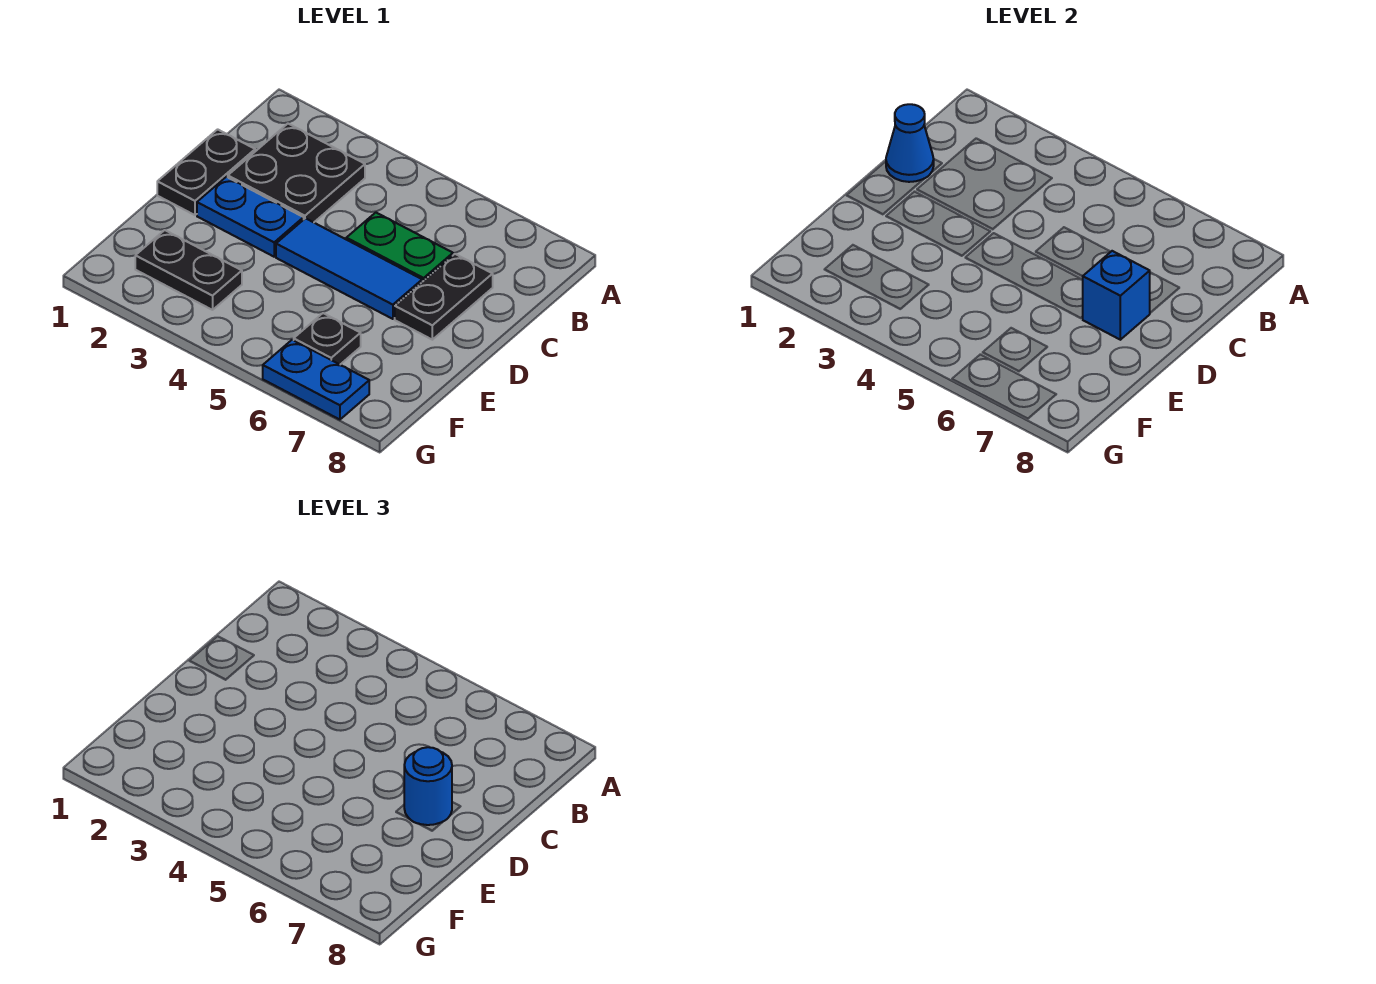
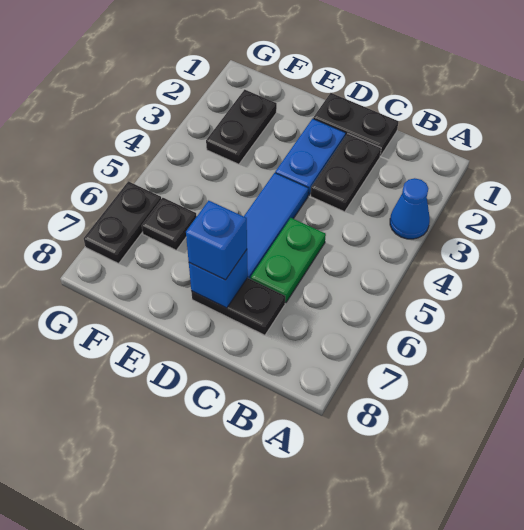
black plate B2:C3 level 1 -> black plate C2:C3 level 1
blue cone C1 level 2 -> blue cone A3 level 1
blue round brick D7 level 3 -> blue brick D7 level 3
blue plate G6:G7 level 1 -> black plate G6:G7 level 1

